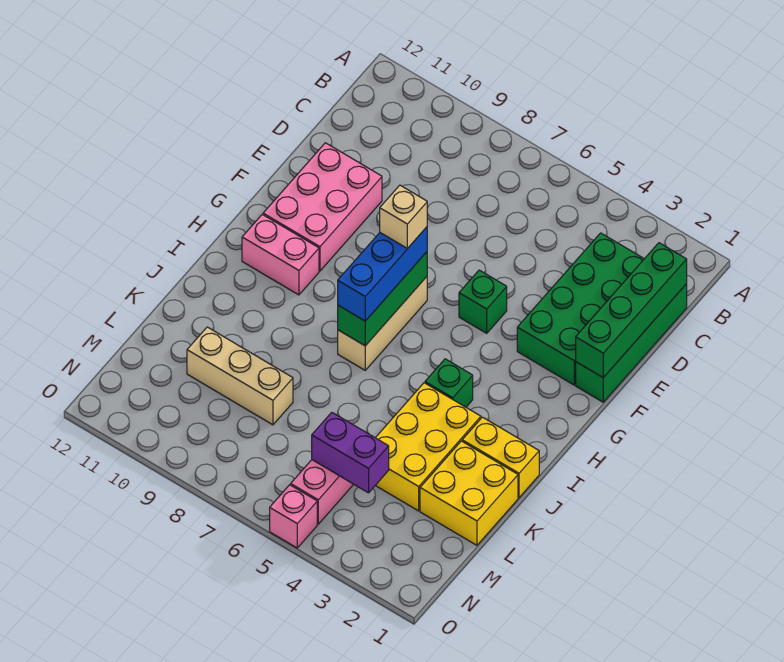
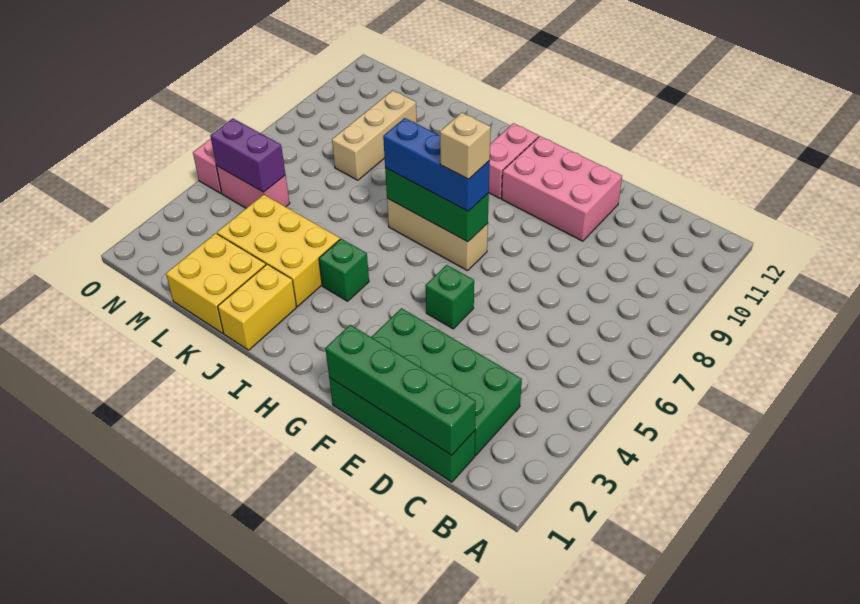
purple brick M4:M5 level 2 -> purple brick M5:N5 level 2

